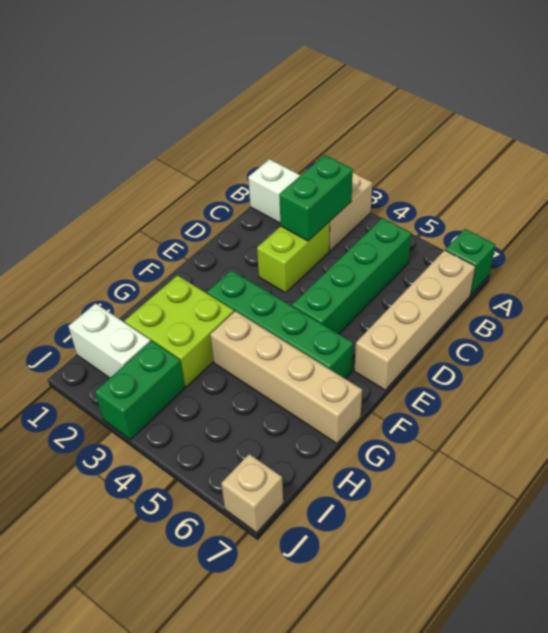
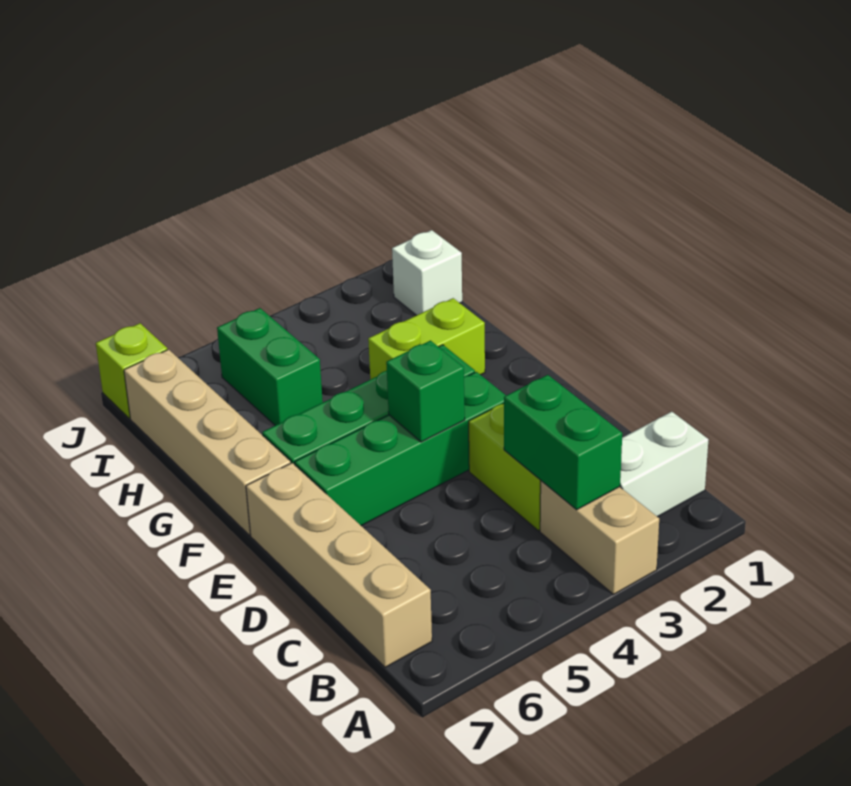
green brick A7 level 1 -> green brick E4 level 2
green brick B5:E5 level 1 -> green brick E3:E6 level 1
lime brick G2:H3 level 1 -> lime brick G2:G3 level 1
tan brick G4:G7 level 1 -> tan brick F7:I7 level 1
white brick I1:I2 level 1 -> white brick I1 level 1
green brick I3:J3 level 1 -> green brick H5:I5 level 1
tan brick J7 level 1 -> lime brick J7 level 1

